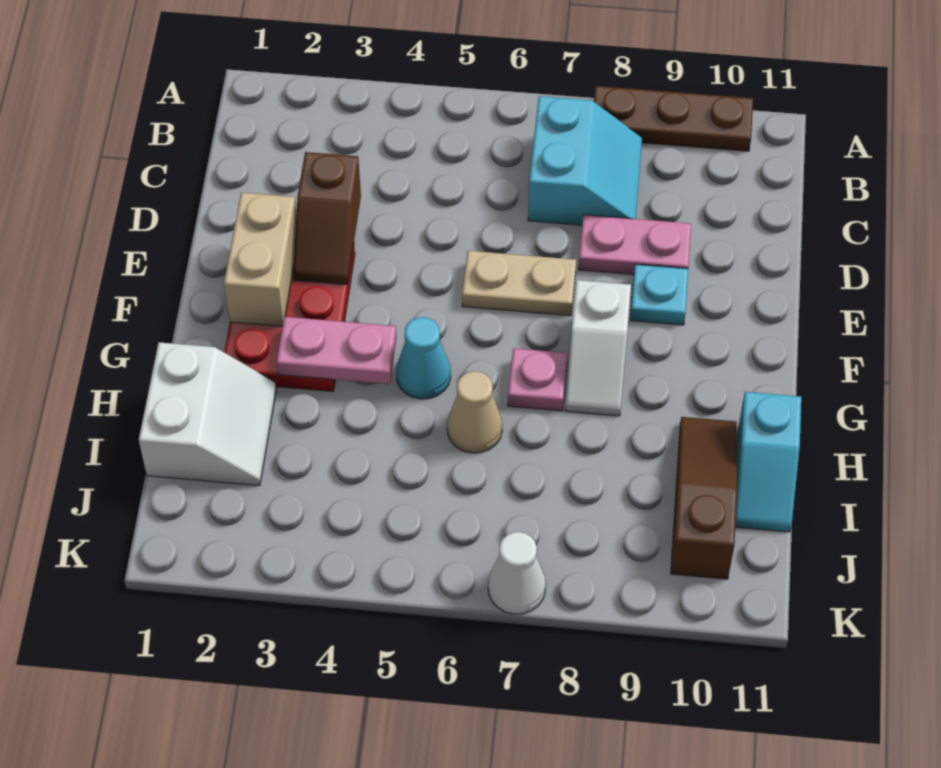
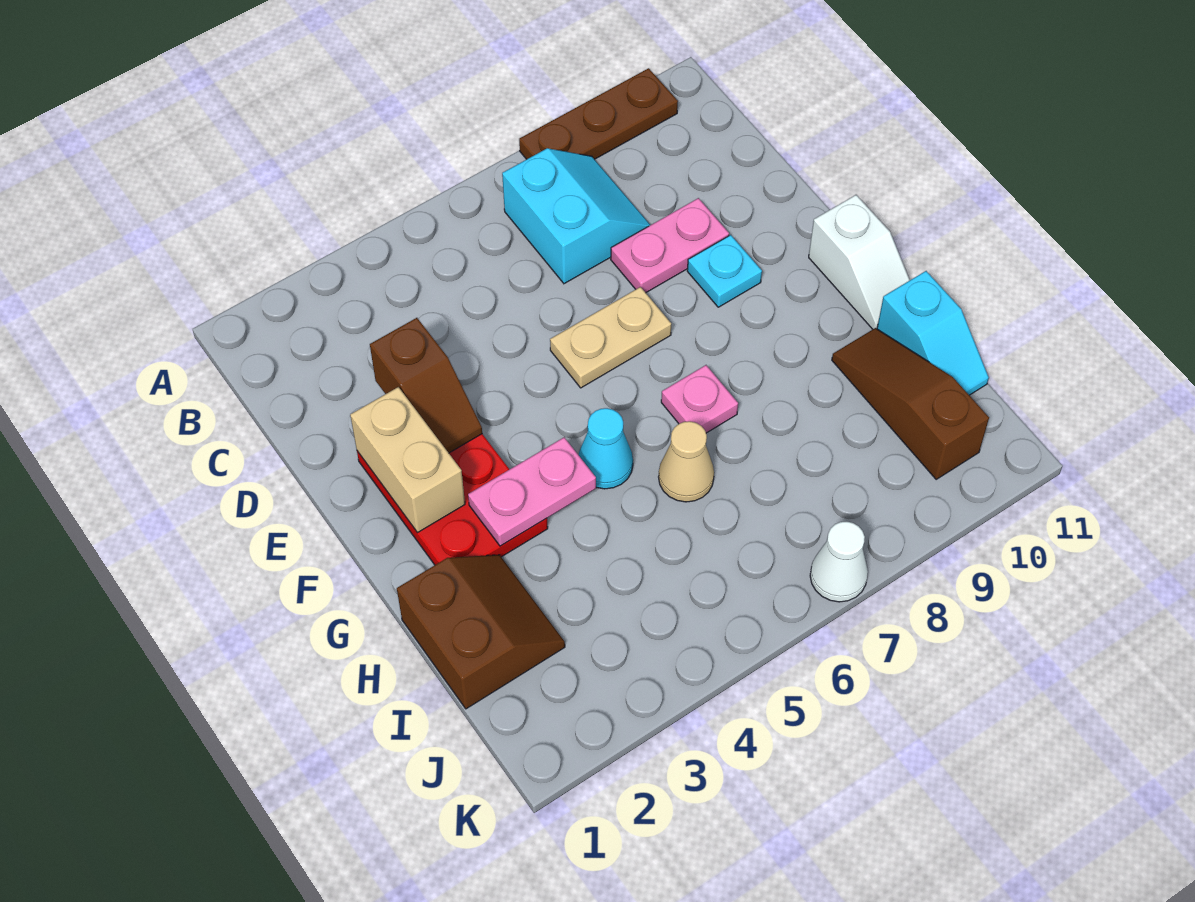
white slope F8:G8 level 1 top F -> white slope F11:G11 level 1 top F
white slope H1:I2 level 1 top 1 -> brown slope H1:I2 level 1 top 1

